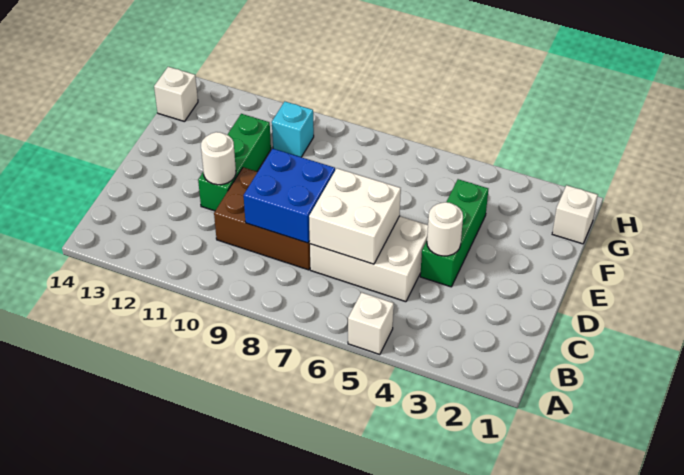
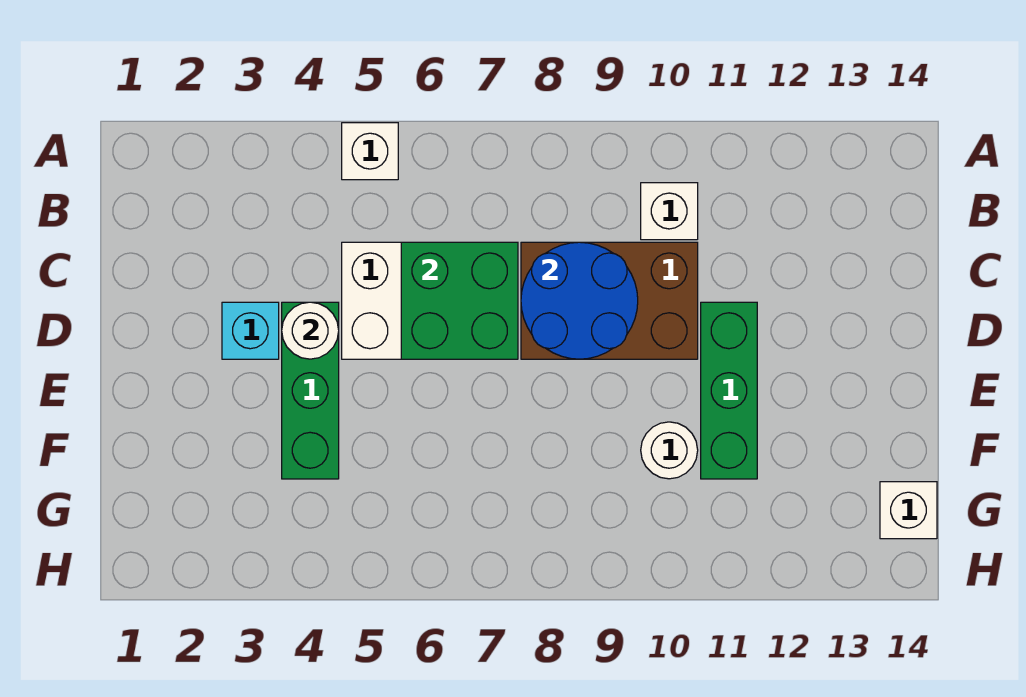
white brick C6:D7 level 2 -> green brick C6:D7 level 2
blue brick C8:D9 level 2 -> blue round brick C8:D9 level 2
white round brick D11 level 2 -> white round brick F10 level 1
white brick G1 level 1 -> white brick B10 level 1
cyan brick G10 level 1 -> cyan brick D3 level 1

